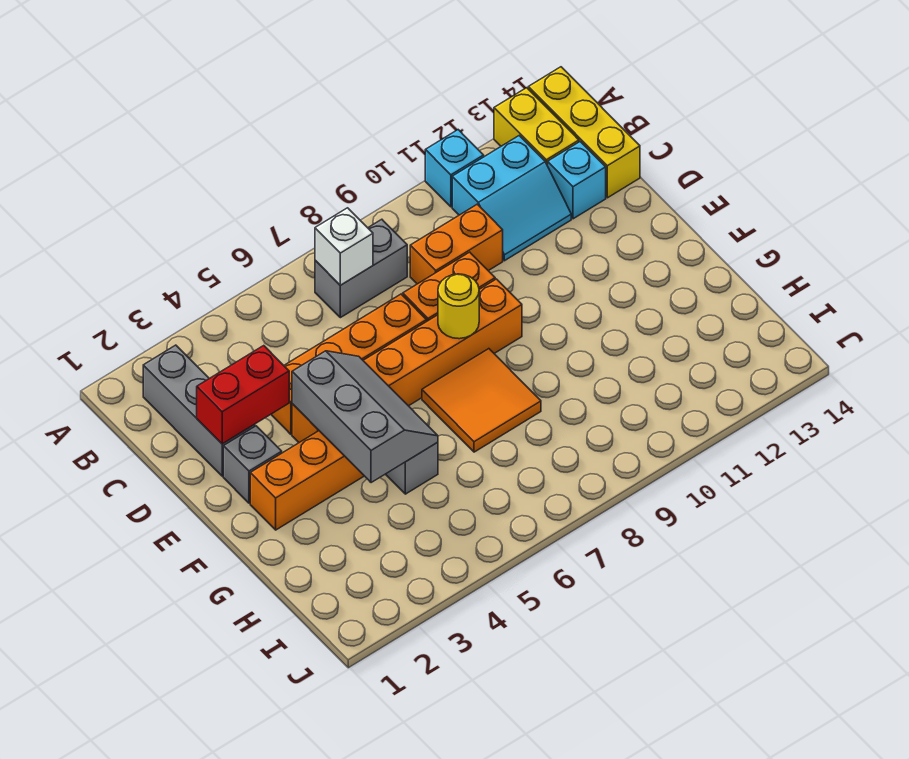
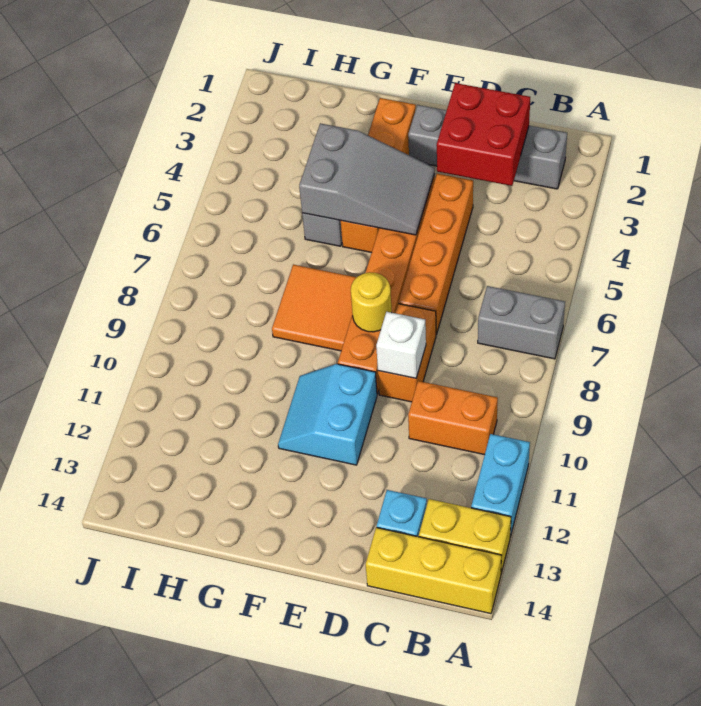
cyan brick A11 level 1 -> cyan brick A11:A12 level 1
grey brick B7:B8 level 1 -> grey brick A7:B7 level 1
white brick B7 level 2 -> white brick D9 level 2
cyan slope B11:C12 level 1 top B -> cyan slope E10:F11 level 1 top E
orange brick C9:C10 level 1 -> orange brick B10:C10 level 1
red brick D2:D3 level 2 -> red brick C2:D3 level 2
grey slope E4:G5 level 2 top 4 -> grey slope E4:G5 level 2 top G

